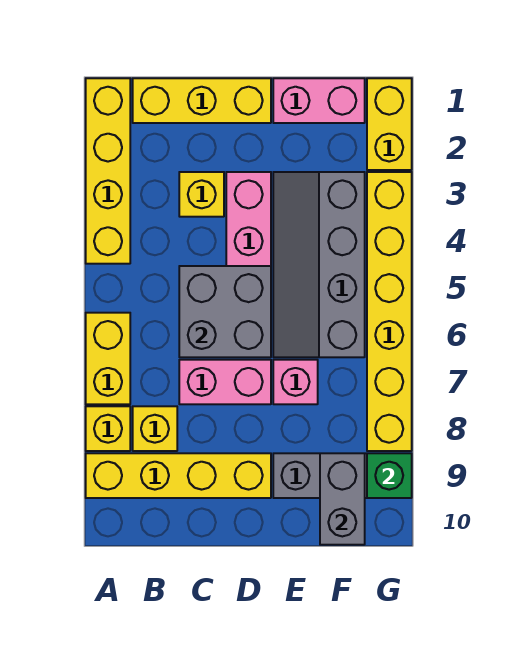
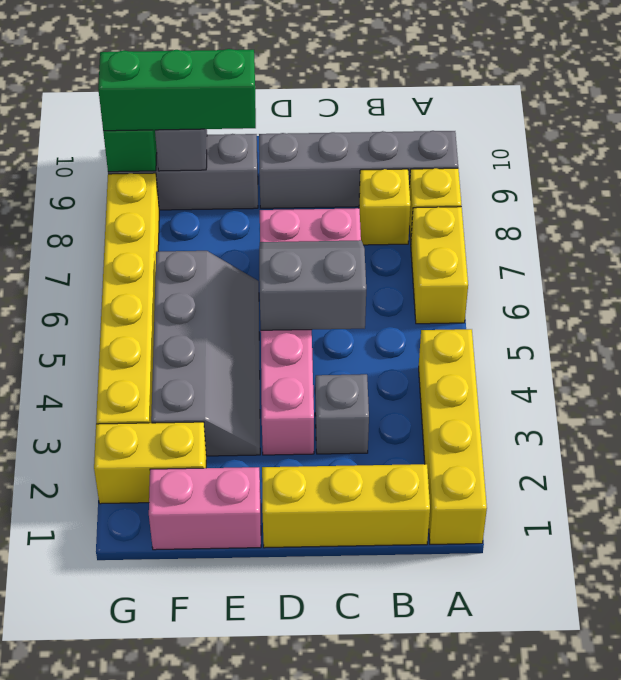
yellow brick A9:D9 level 1 -> grey brick A9:D9 level 1
yellow brick C3 level 1 -> grey brick C3 level 1
grey brick C5:D6 level 2 -> grey slope C5:D6 level 2 top 5
pink brick E7 level 1 -> none
none -> green brick E9:G9 level 3
yellow brick G1:G2 level 1 -> yellow brick F2:G2 level 1

